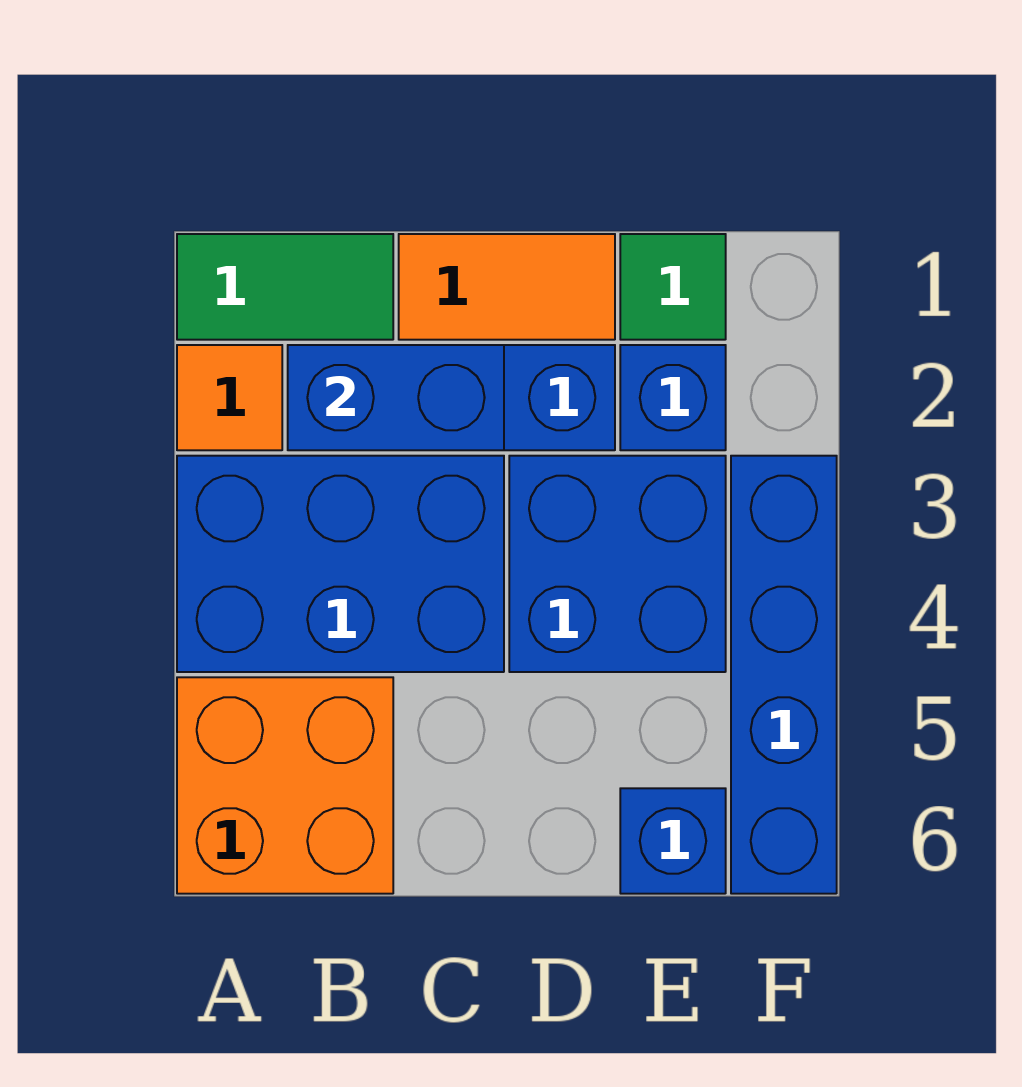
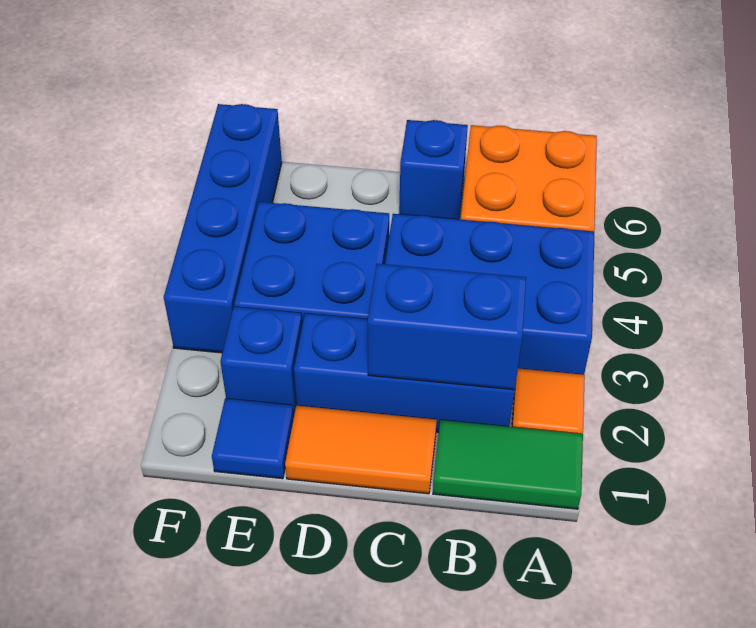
green tile E1 level 1 -> blue tile E1 level 1
blue brick E6 level 1 -> blue brick C6 level 1

